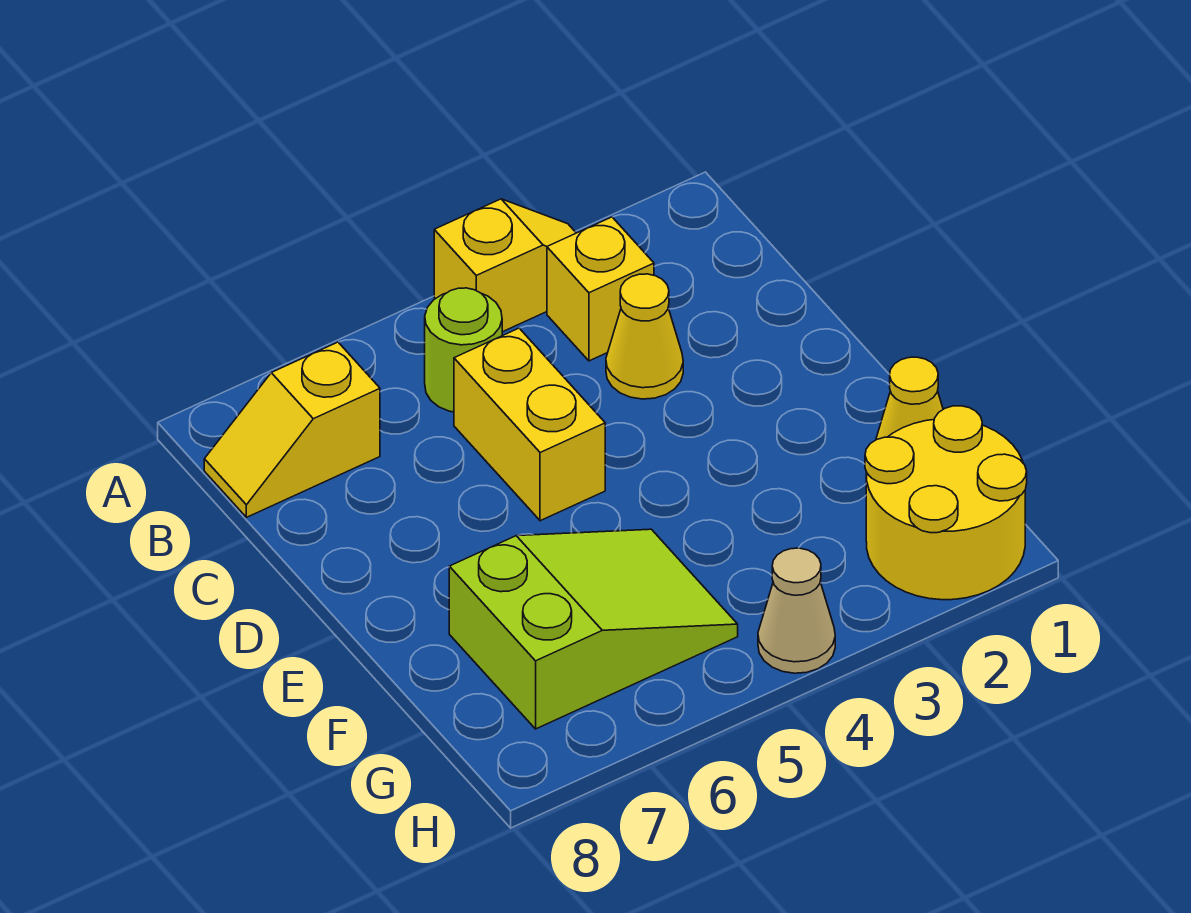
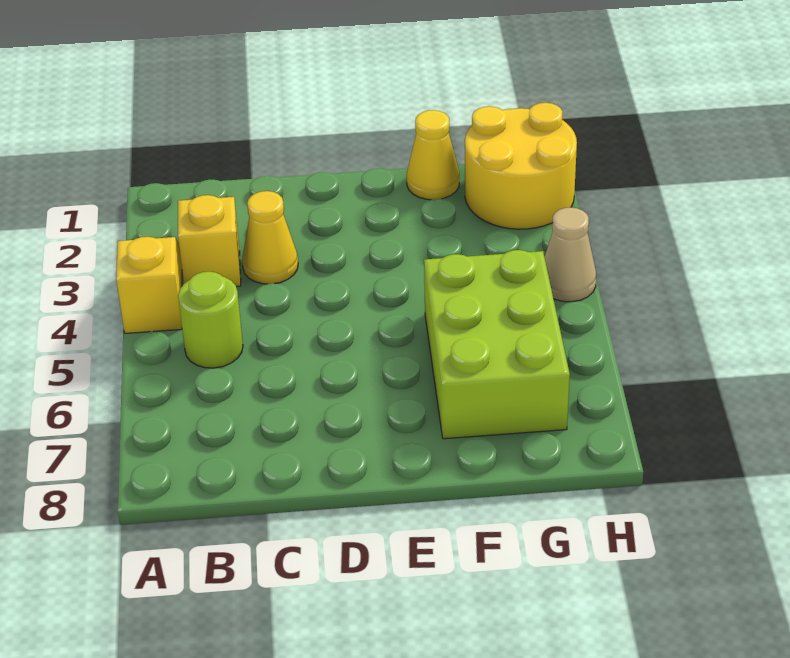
yellow slope B7:B8 level 1 top 7 -> none
yellow brick C5:D5 level 1 -> none
lime slope F5:G7 level 1 top 7 -> lime brick F5:G7 level 1

